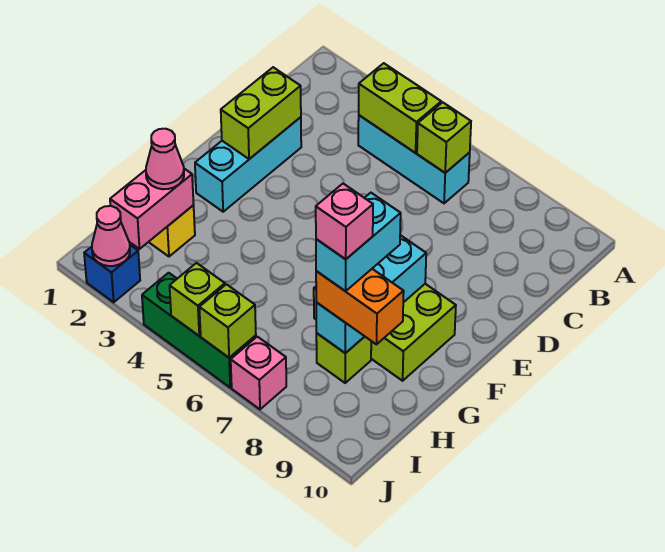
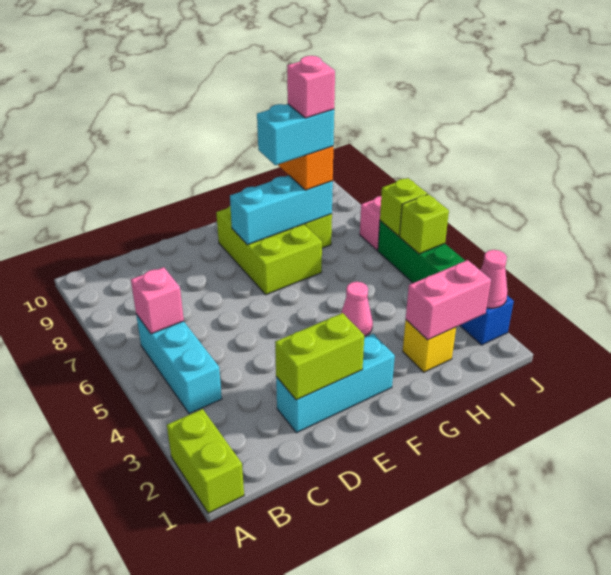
lime brick B4:B5 level 2 -> lime brick A1:A2 level 1
lime brick B6 level 2 -> pink brick B6 level 2
pink cone H2 level 3 -> pink cone G4 level 1

